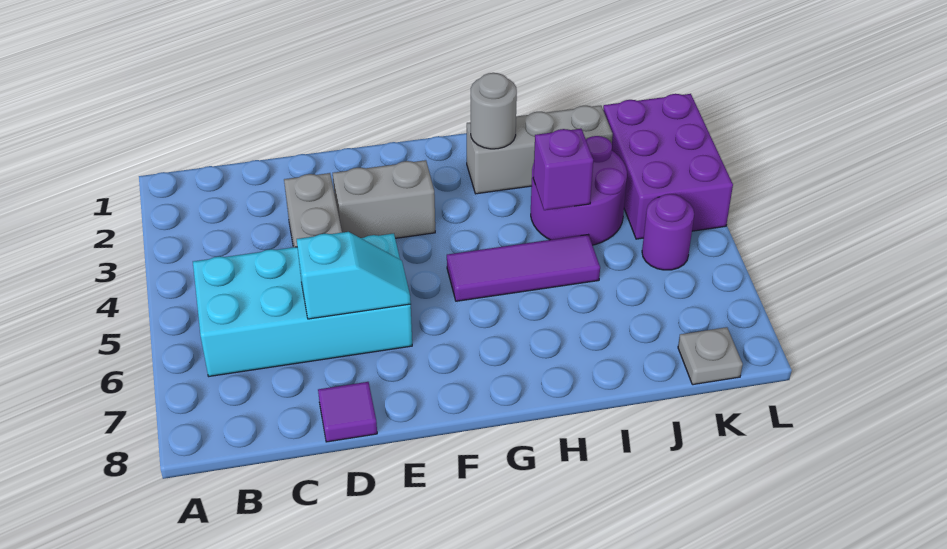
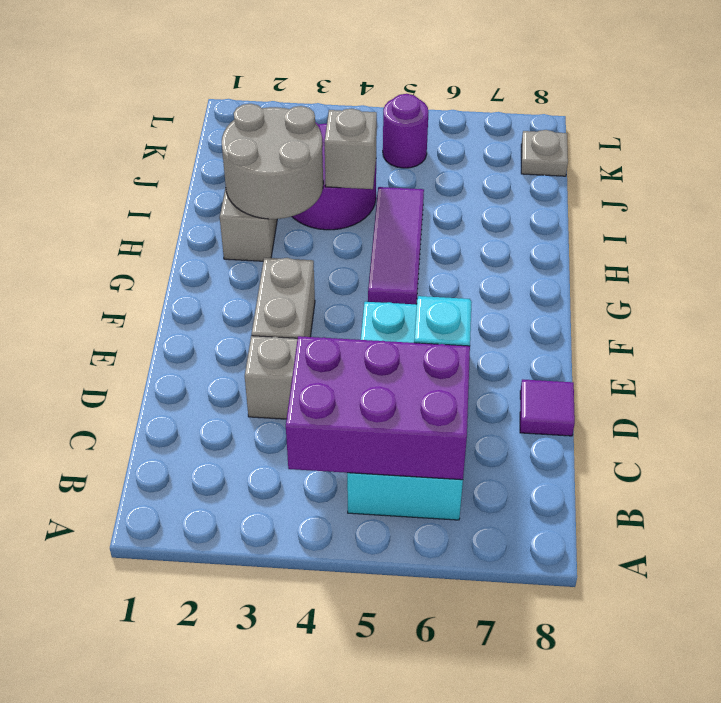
grey round brick H2 level 2 -> grey round brick H2:I3 level 2
purple brick I4 level 2 -> grey brick I4 level 2
purple brick K2:L4 level 1 -> purple brick B4:C6 level 2

